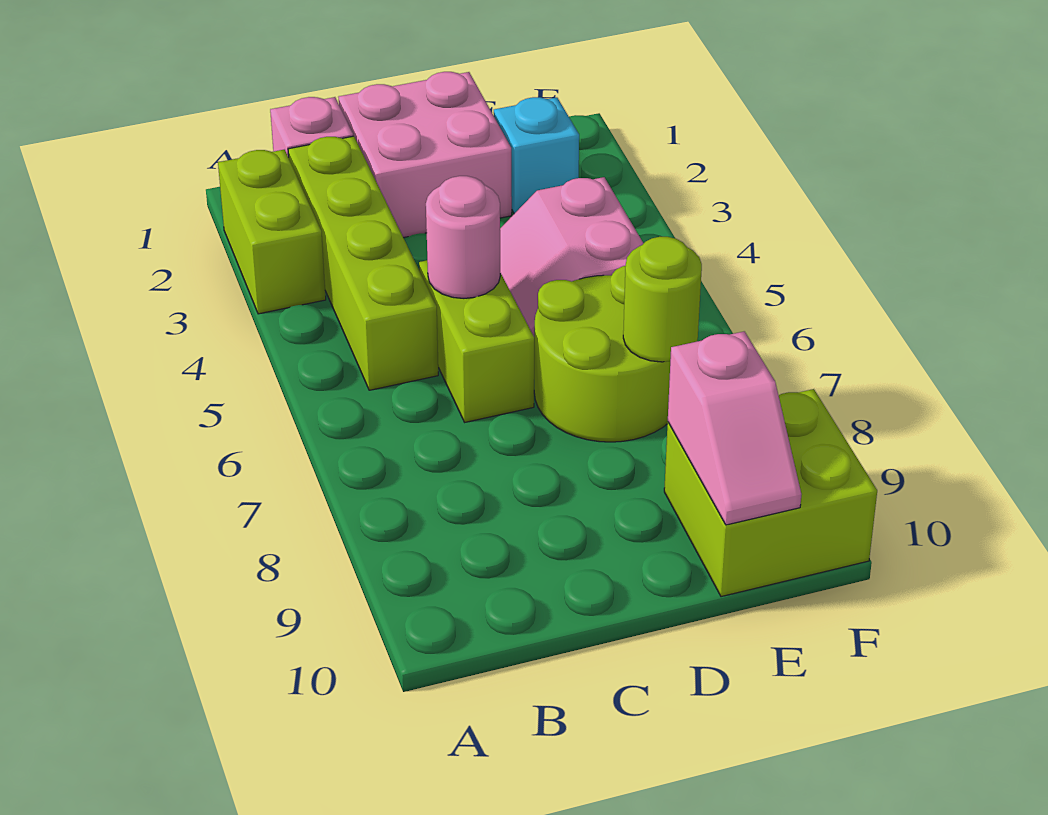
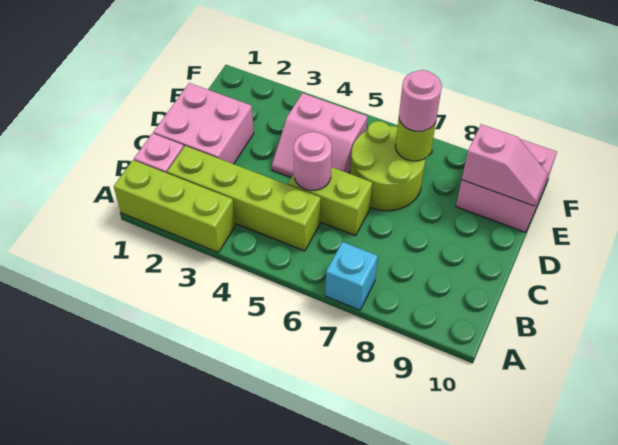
lime brick A2:A3 level 1 -> lime brick A1:A3 level 1
cyan brick E2 level 1 -> cyan brick A7 level 1
none -> pink round brick E7 level 3
lime brick E9:F10 level 1 -> pink brick E9:F10 level 1

